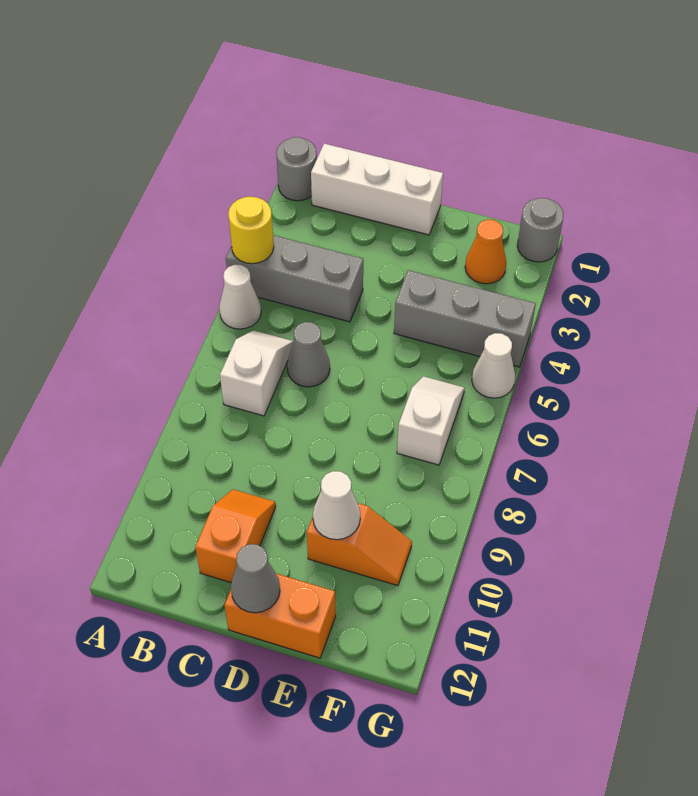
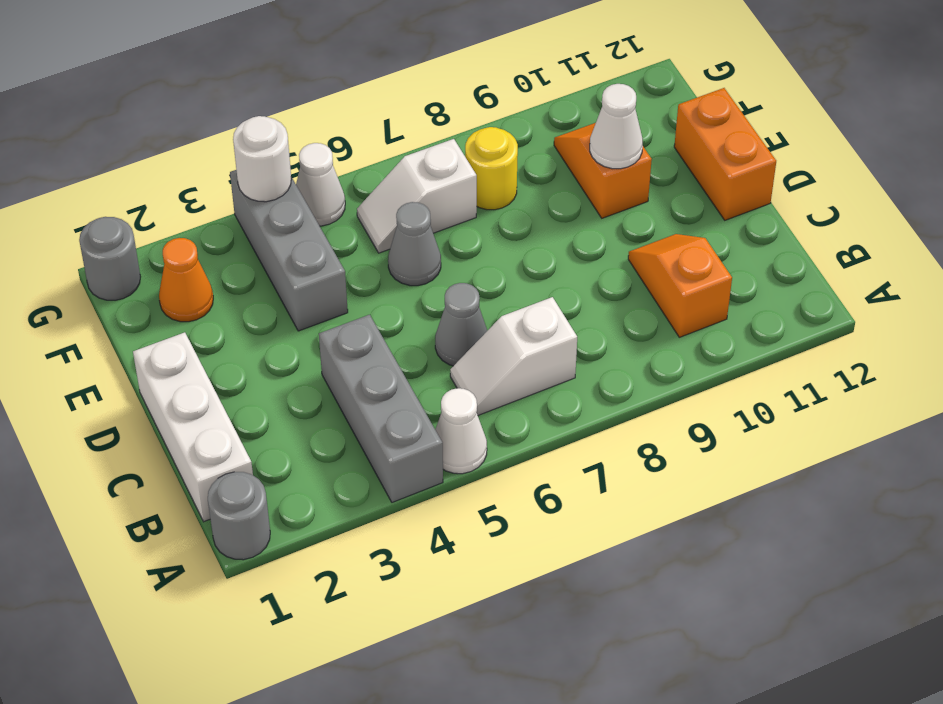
yellow round brick A4 level 2 -> yellow round brick F8 level 1
orange slope C10:C11 level 1 top 11 -> orange slope B10:C10 level 1 top B
grey cone D12 level 2 -> grey cone E6 level 1
none -> white round brick G4 level 2

